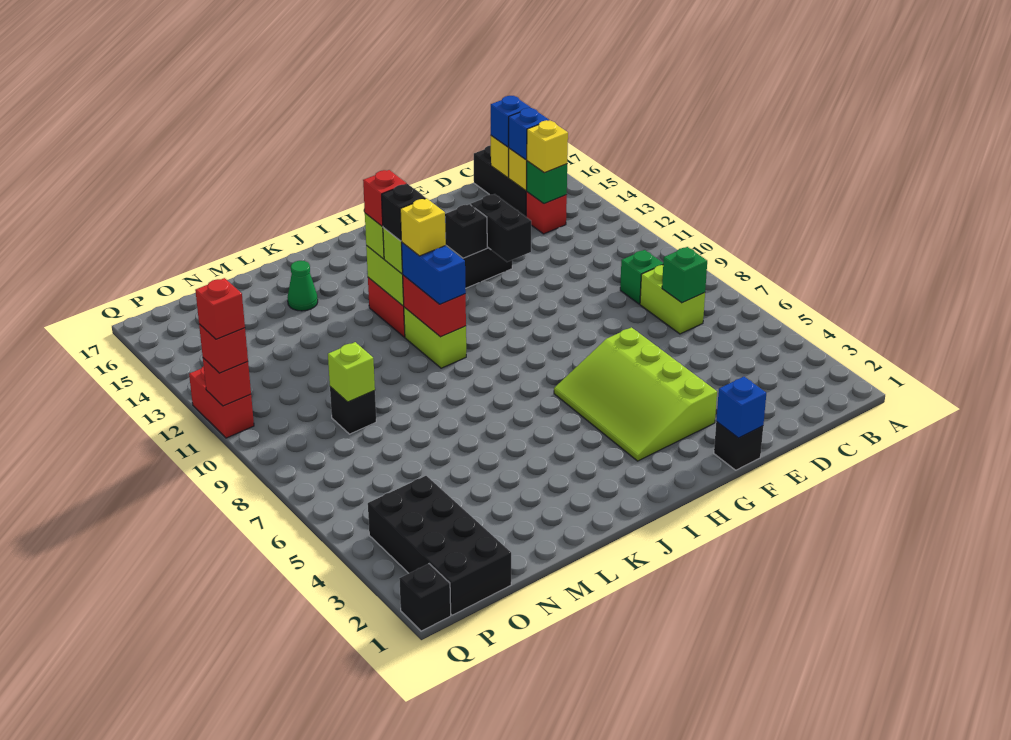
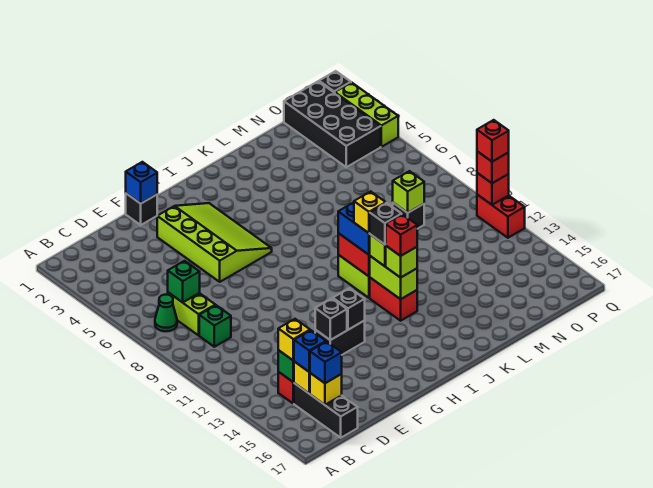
black brick F12:F13 level 2 -> black brick F13 level 2
green cone L15 level 1 -> green cone B7 level 1
none -> lime brick Q2:Q4 level 1

